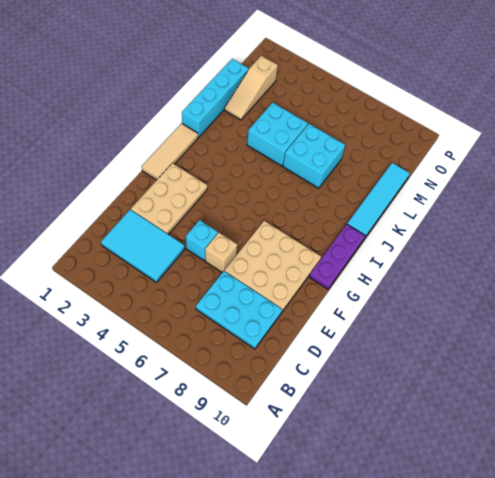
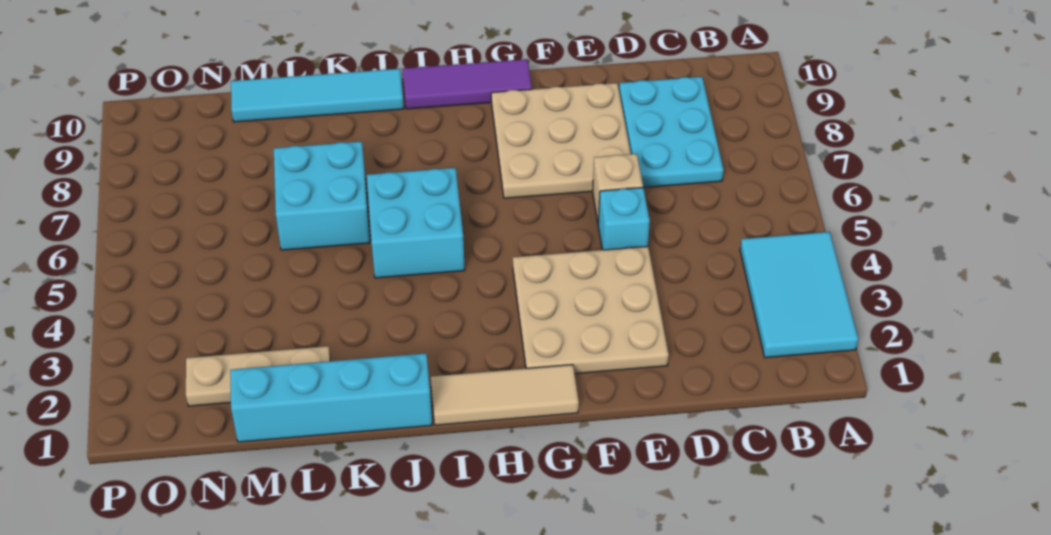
cyan tile C2:D4 level 1 -> cyan tile A2:B4 level 1
tan plate E2:G3 level 1 -> tan plate E2:G4 level 1
purple plate G10:I10 level 1 -> purple tile G10:I10 level 1
cyan brick K4:L5 level 1 -> cyan brick I5:J6 level 1
tan slope L2:N2 level 1 top N -> tan plate L2:N2 level 1

